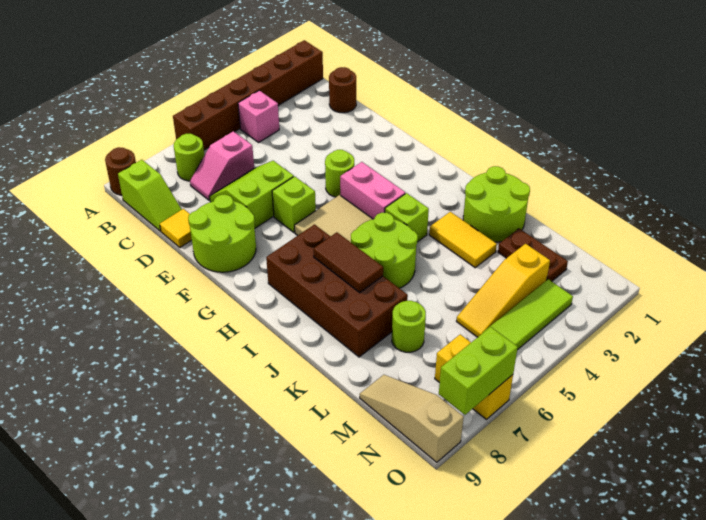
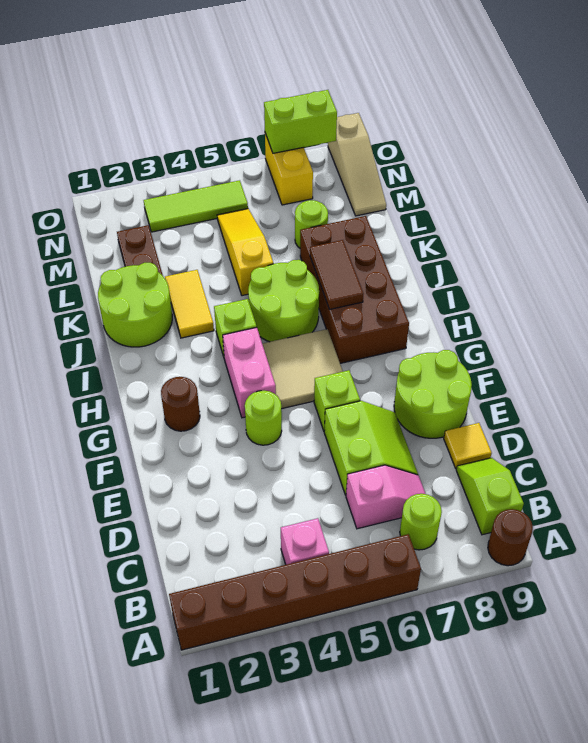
brown round brick C1 level 1 -> brown round brick G2 level 1
lime slope D6:E7 level 1 top E -> lime slope D6:E7 level 1 top 6
yellow slope M3:M5 level 1 top 3 -> yellow slope K5:M5 level 1 top K

